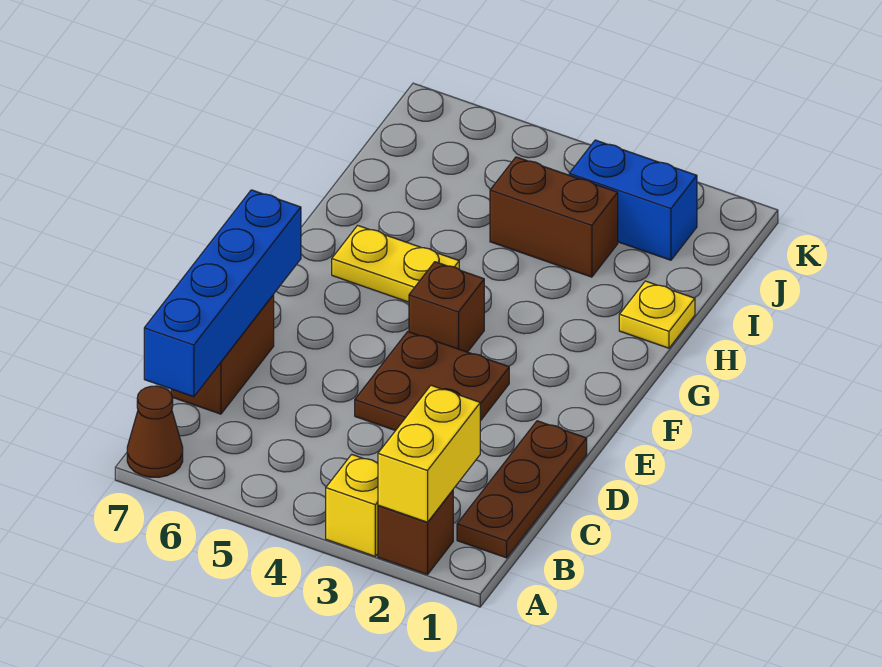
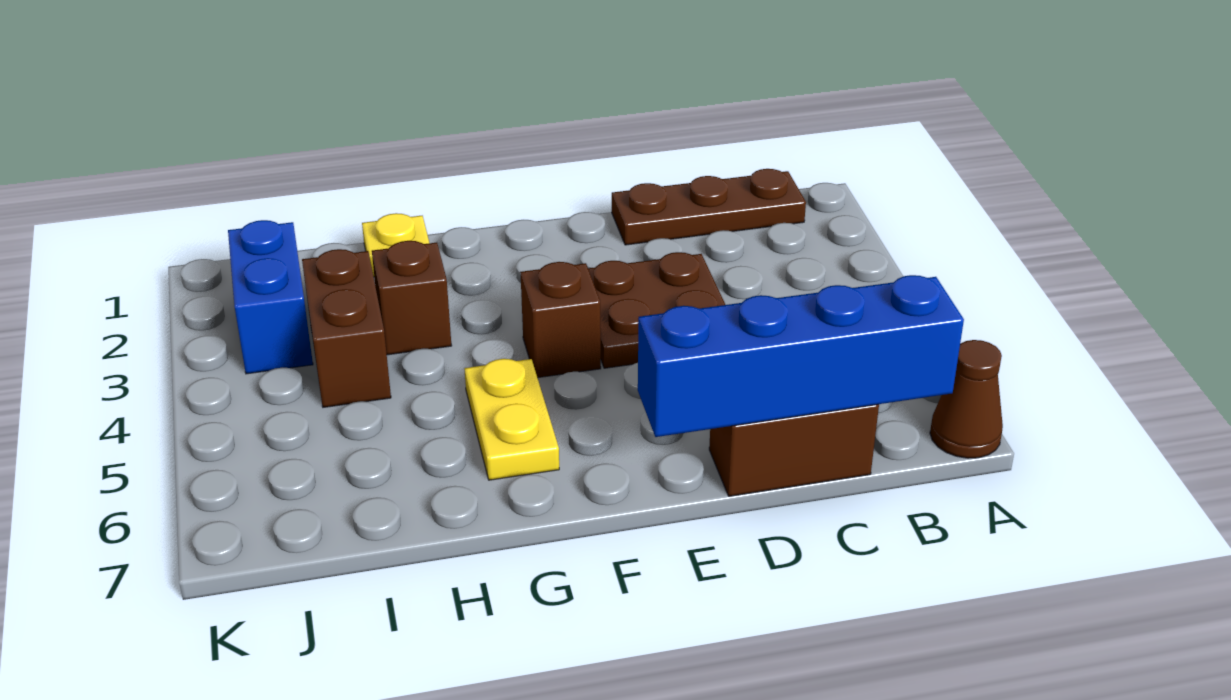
brown brick A2 level 1 -> brown brick H3 level 1
yellow brick A2:B2 level 2 -> none
yellow brick A3 level 1 -> none

